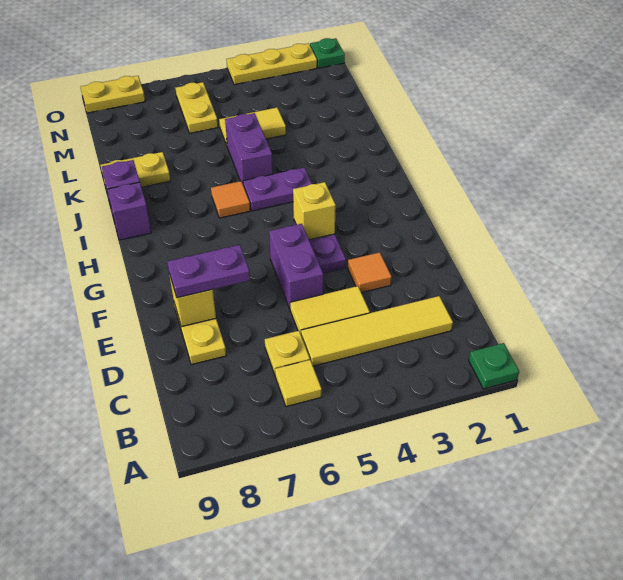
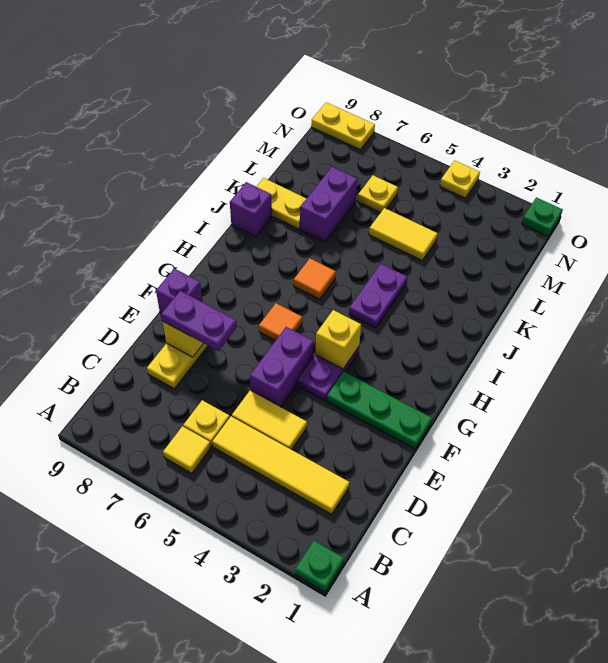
orange tile E3 level 1 -> orange tile G6 level 1
none -> green plate F1:F3 level 1
purple plate I4:I5 level 1 -> purple plate I4:J4 level 1
purple brick I9 level 1 -> purple brick F9 level 1
purple brick J5:K5 level 1 -> purple brick K7:L7 level 1
yellow plate M6:N6 level 1 -> yellow plate M6 level 1
yellow plate O2:O4 level 1 -> yellow plate O4 level 1

